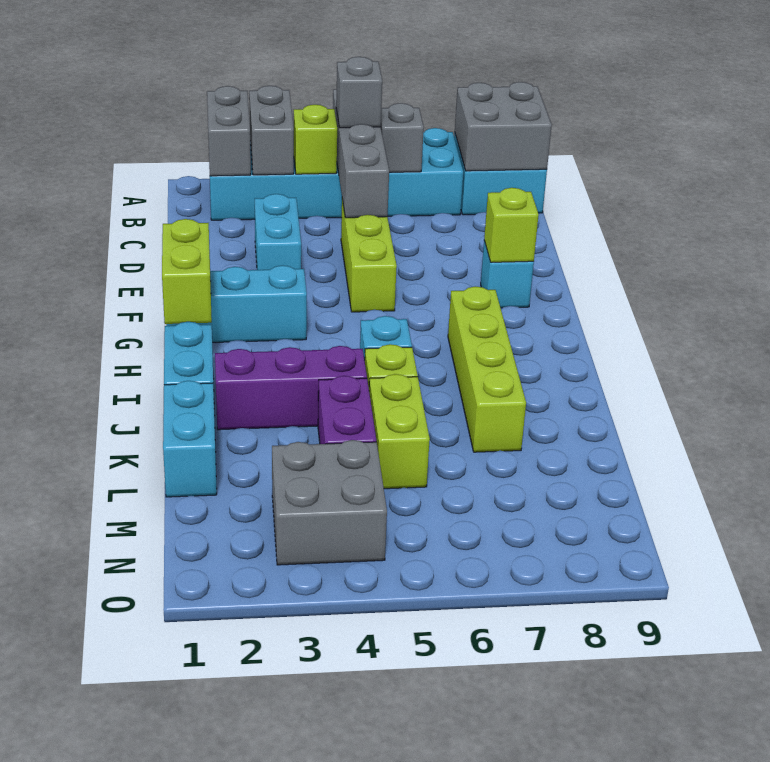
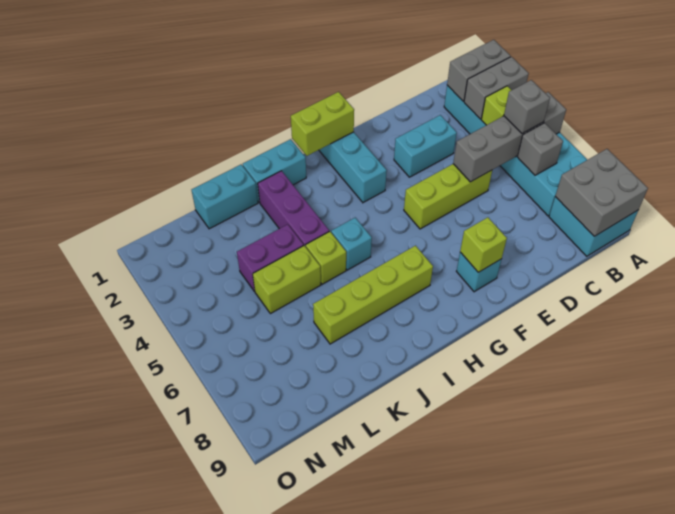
grey brick M3:N4 level 1 -> none

